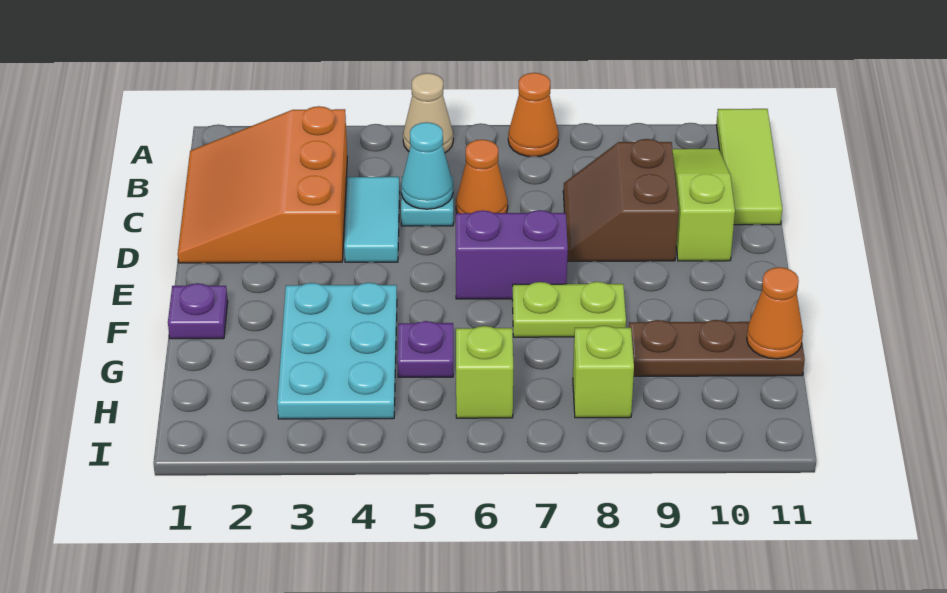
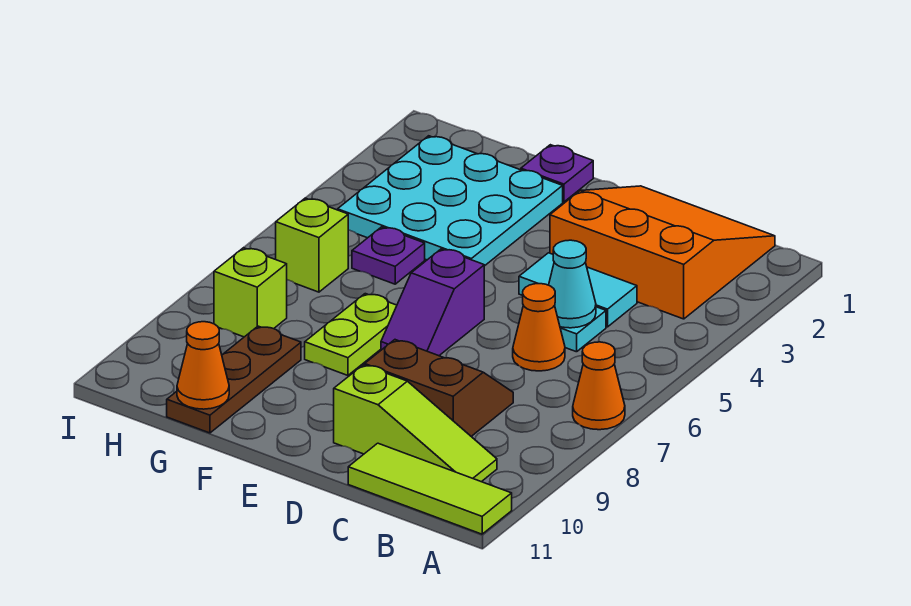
tan cone A5 level 1 -> none
purple brick E6:E7 level 1 -> purple slope E6:E7 level 1 top 6
cyan plate F3:H4 level 1 -> cyan plate F2:H4 level 1

